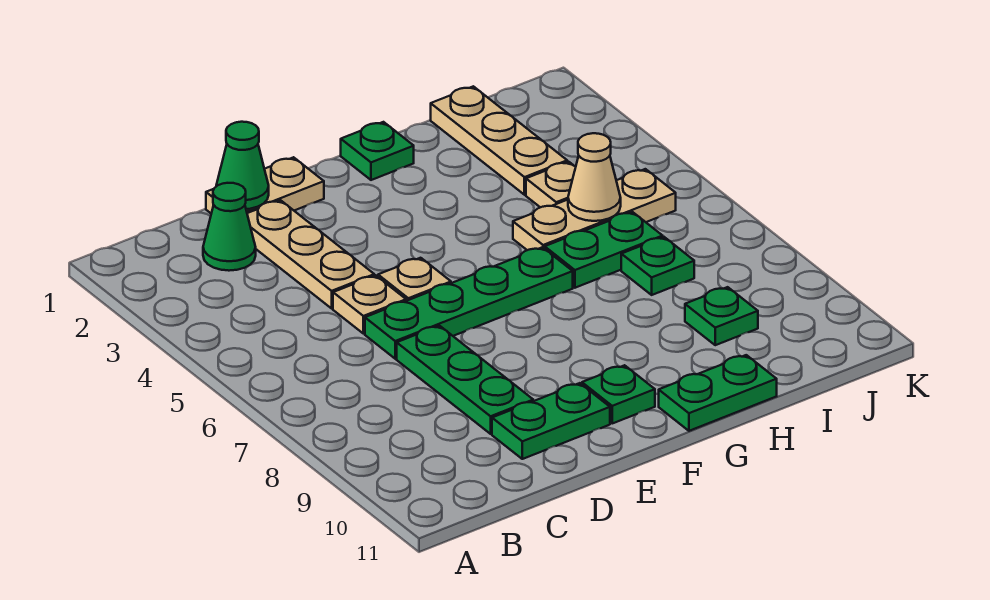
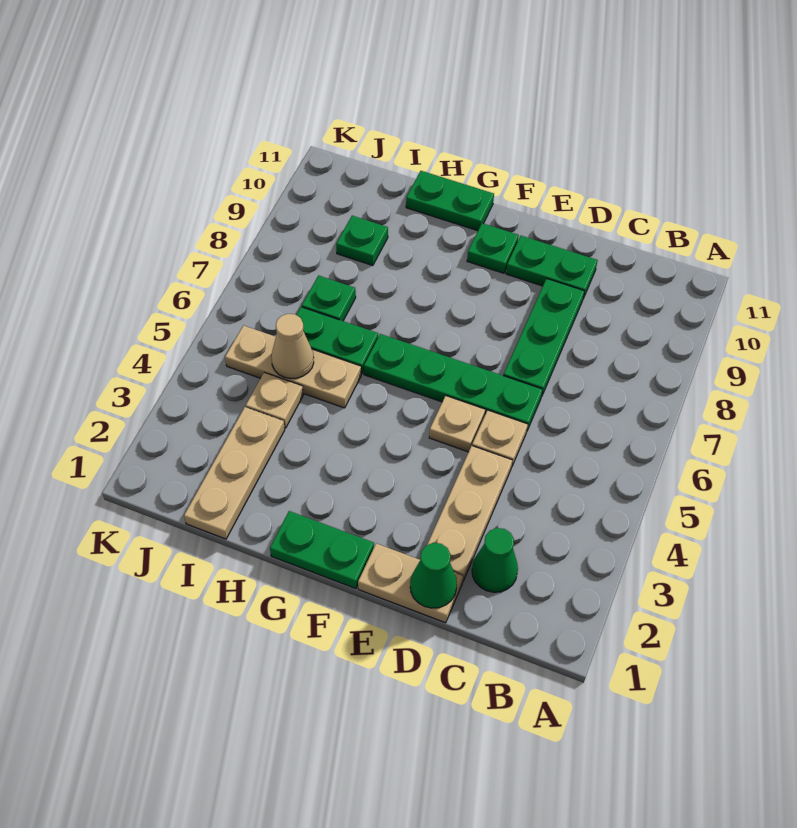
green plate G1 level 1 -> green plate F1:G1 level 1

